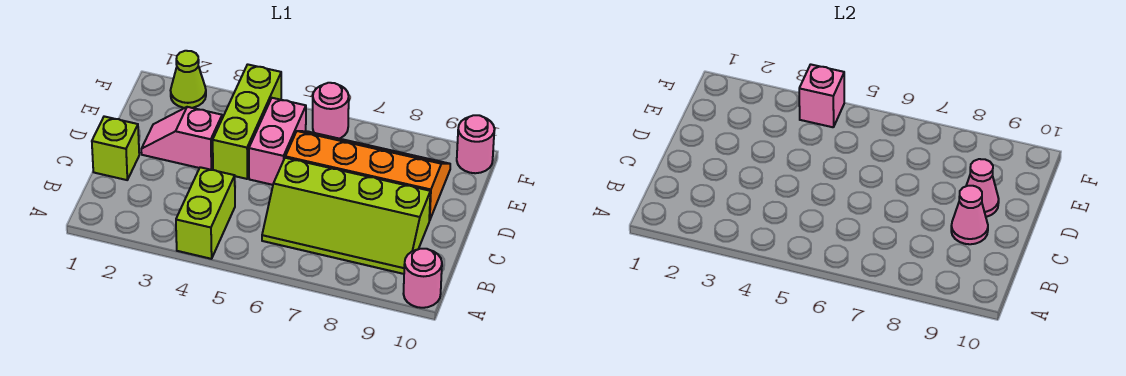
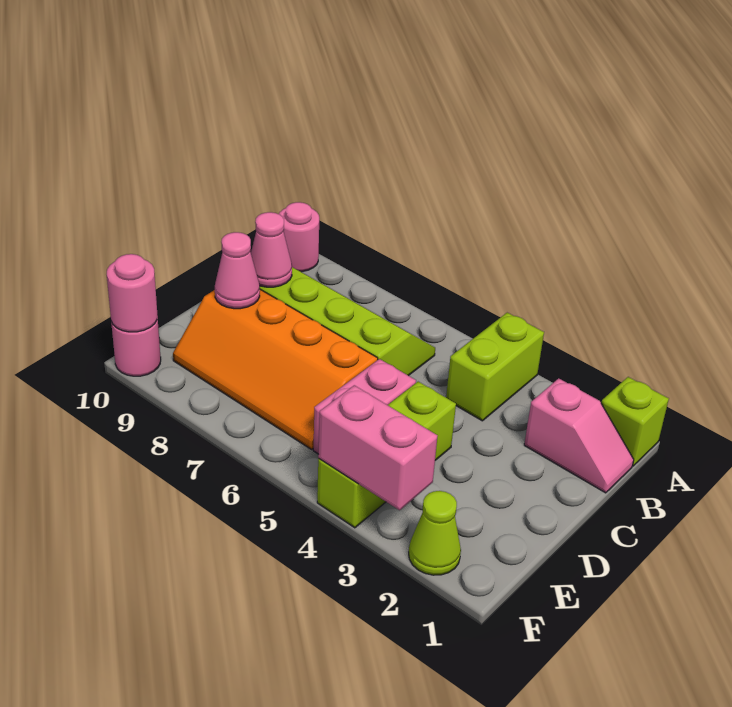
lime brick C1 level 1 -> lime brick A1 level 1
pink slope D2:D3 level 1 top 3 -> pink slope B1:B2 level 1 top 2
pink brick F4 level 2 -> pink brick F3:F4 level 2
pink round brick F6 level 1 -> pink round brick F10 level 2

